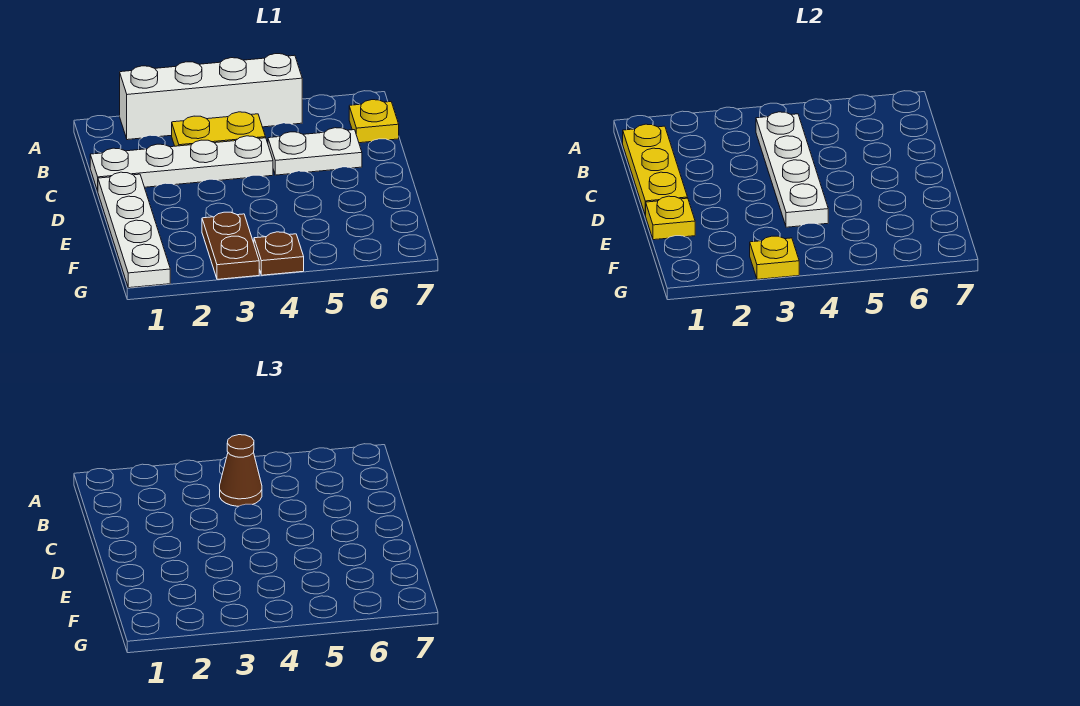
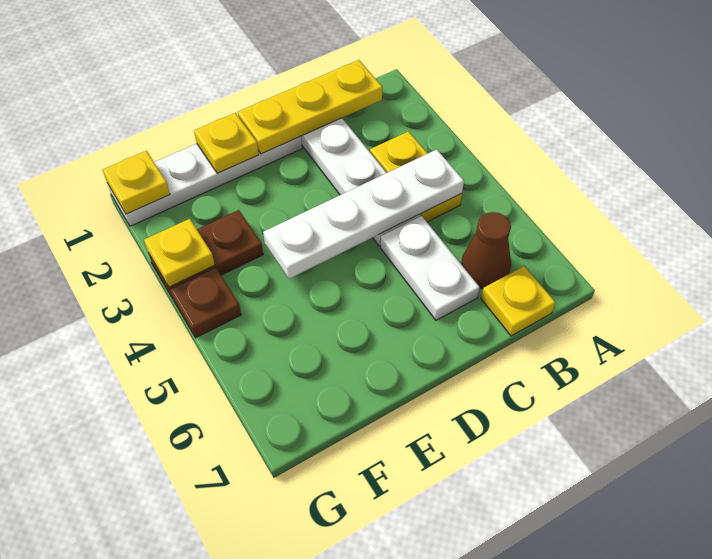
white brick A2:A5 level 1 -> none
brown cone B4 level 3 -> brown cone B6 level 1
none -> yellow plate G1 level 2

